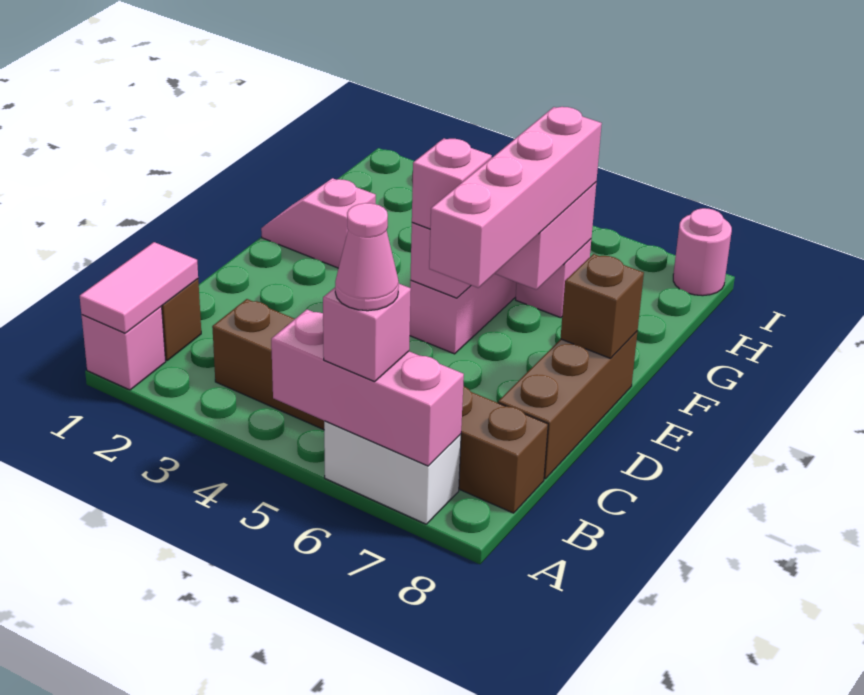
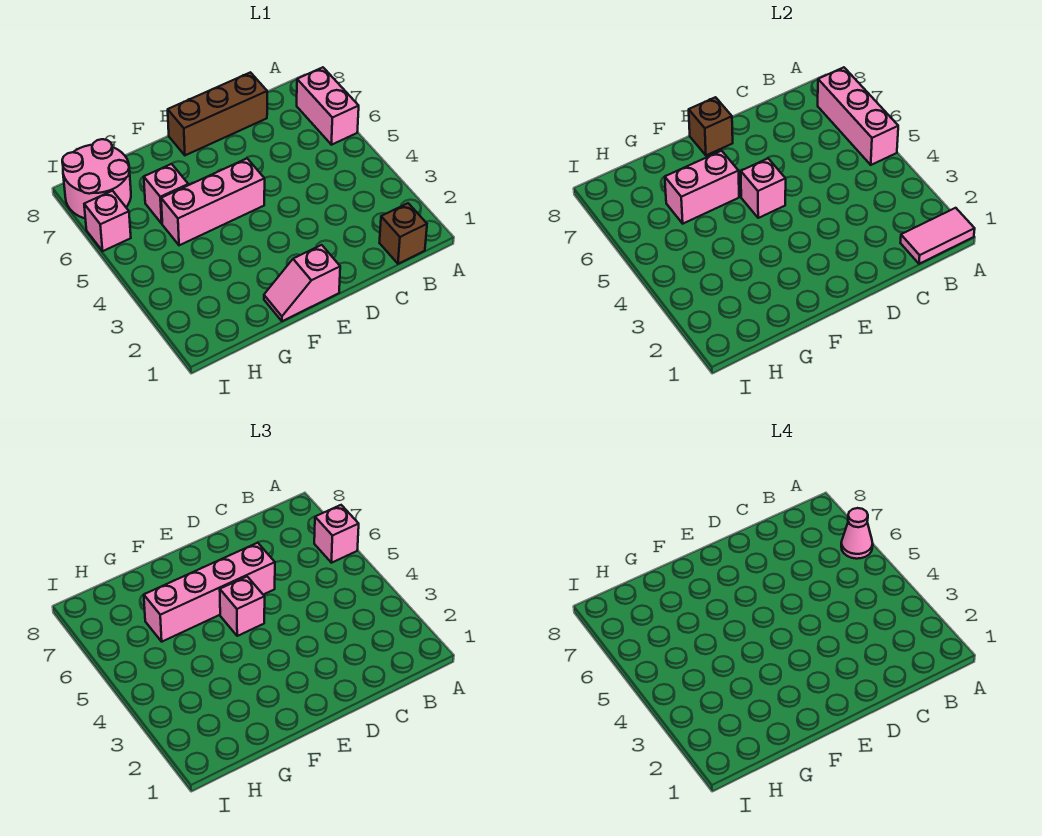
pink brick A1 level 1 -> pink brick I6 level 1
white brick A6:A7 level 1 -> pink brick A6:A7 level 1
brown brick B3:B8 level 1 -> none
pink slope F1:F2 level 1 top 2 -> pink slope E1:F1 level 1 top E
pink round brick I8 level 1 -> pink round brick H7:I8 level 1

